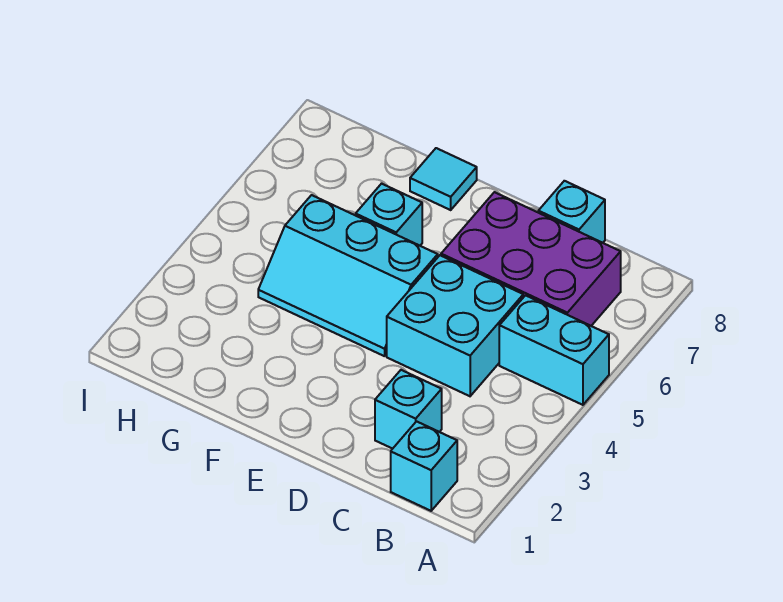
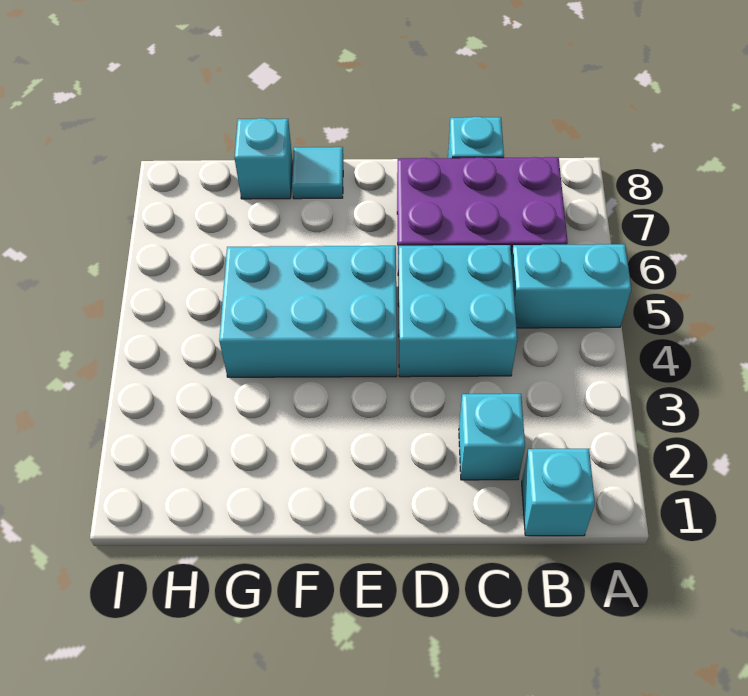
cyan slope E4:G5 level 1 top 5 -> cyan brick E4:G5 level 1
cyan brick F6 level 1 -> cyan brick G8 level 1

